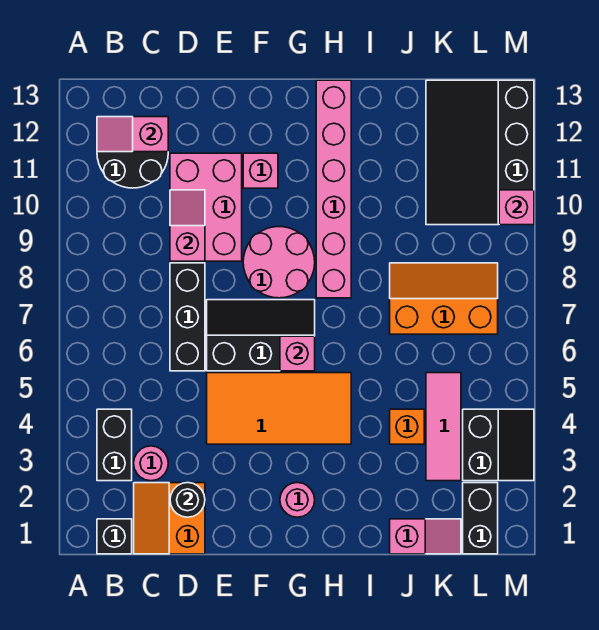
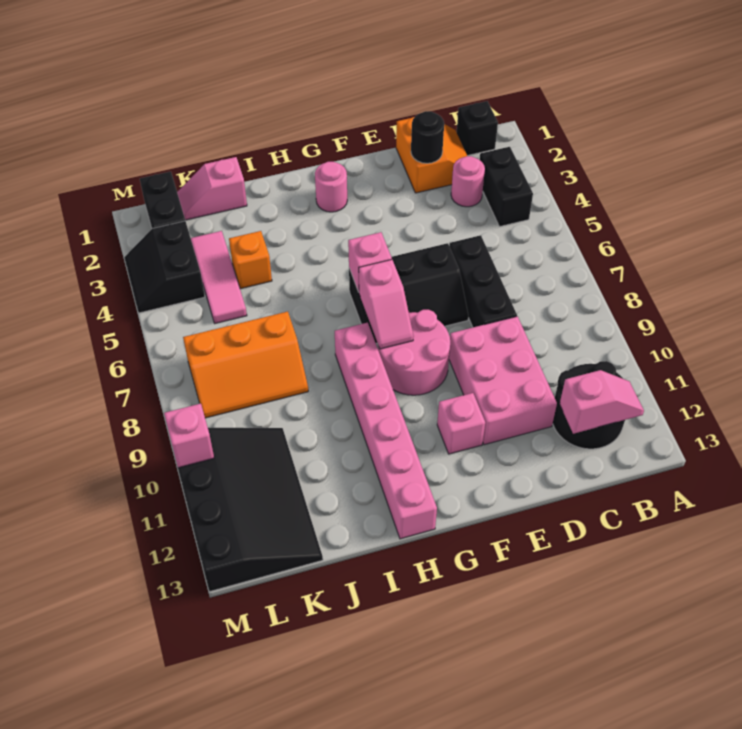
pink slope D9:D10 level 2 top 9 -> pink slope G7:G8 level 2 top 7
orange tile E4:H5 level 1 -> none

